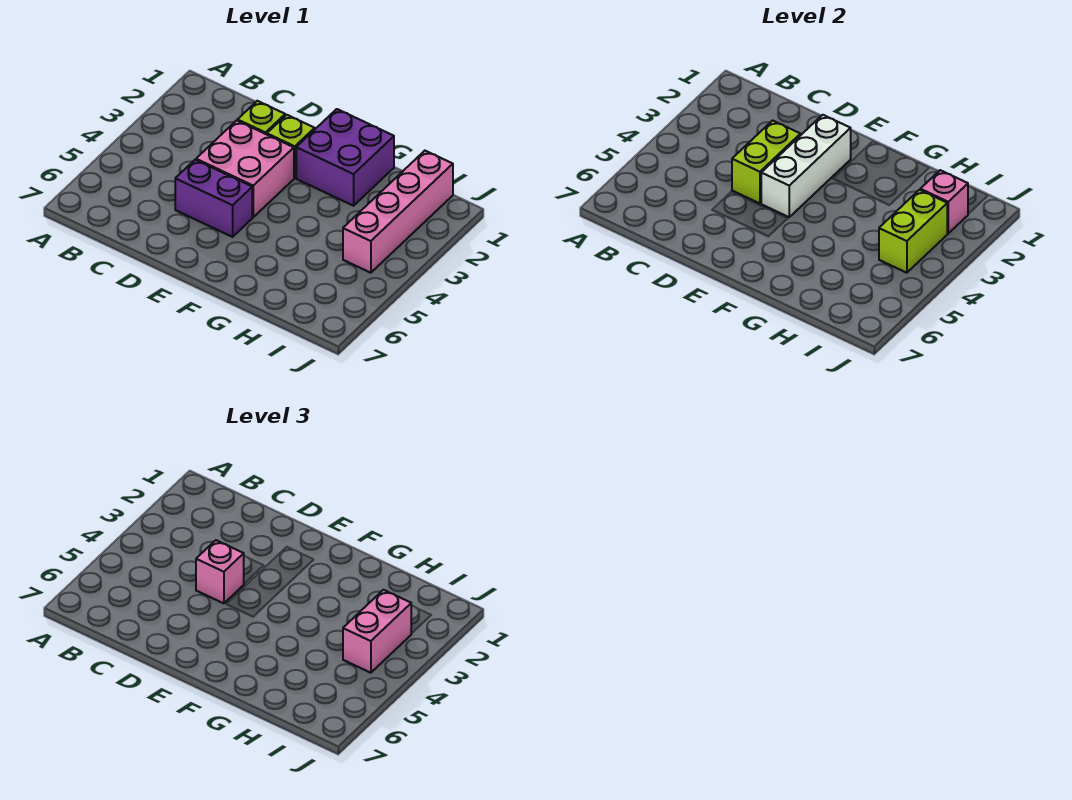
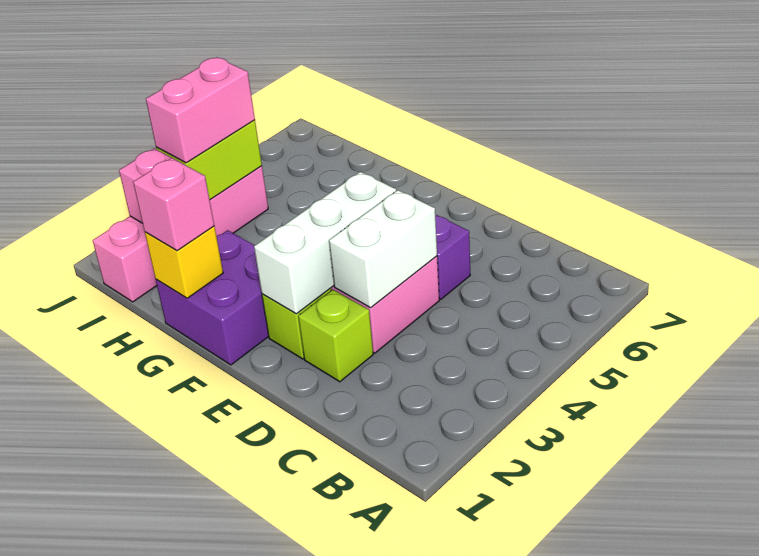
lime brick D3:D4 level 2 -> white brick D3:D4 level 2
pink brick D4 level 3 -> pink brick G1 level 3
none -> yellow brick G1 level 2

